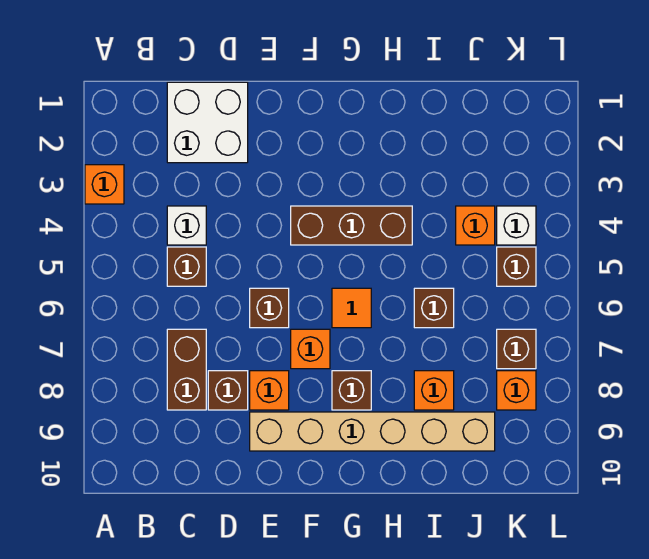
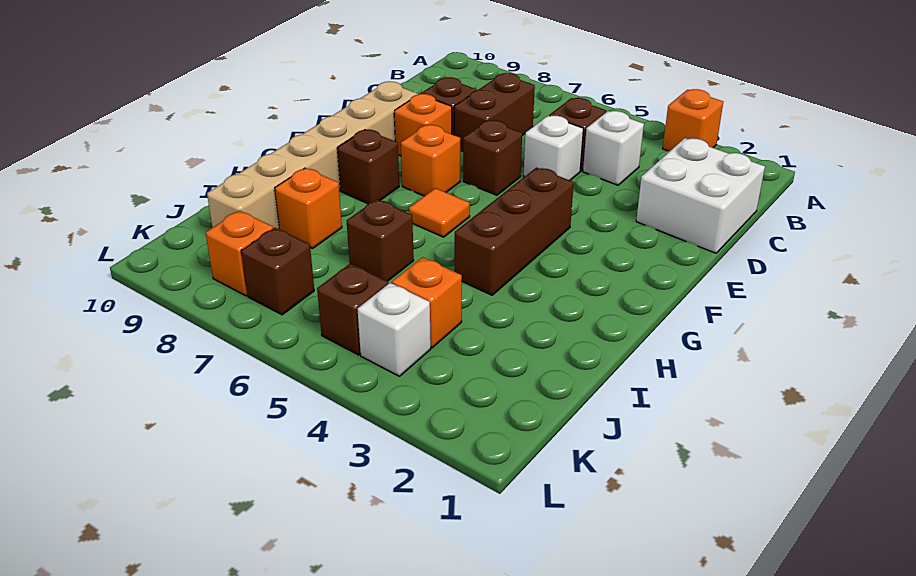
brown brick C7:C8 level 1 -> brown brick C7:D7 level 1
none -> white brick D5 level 1

